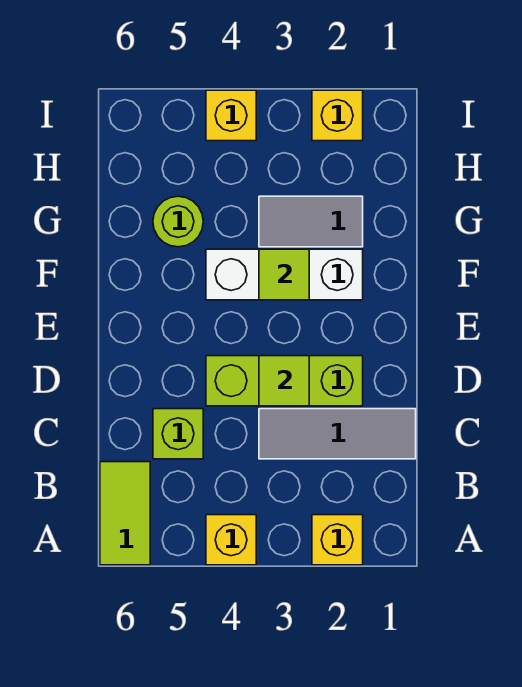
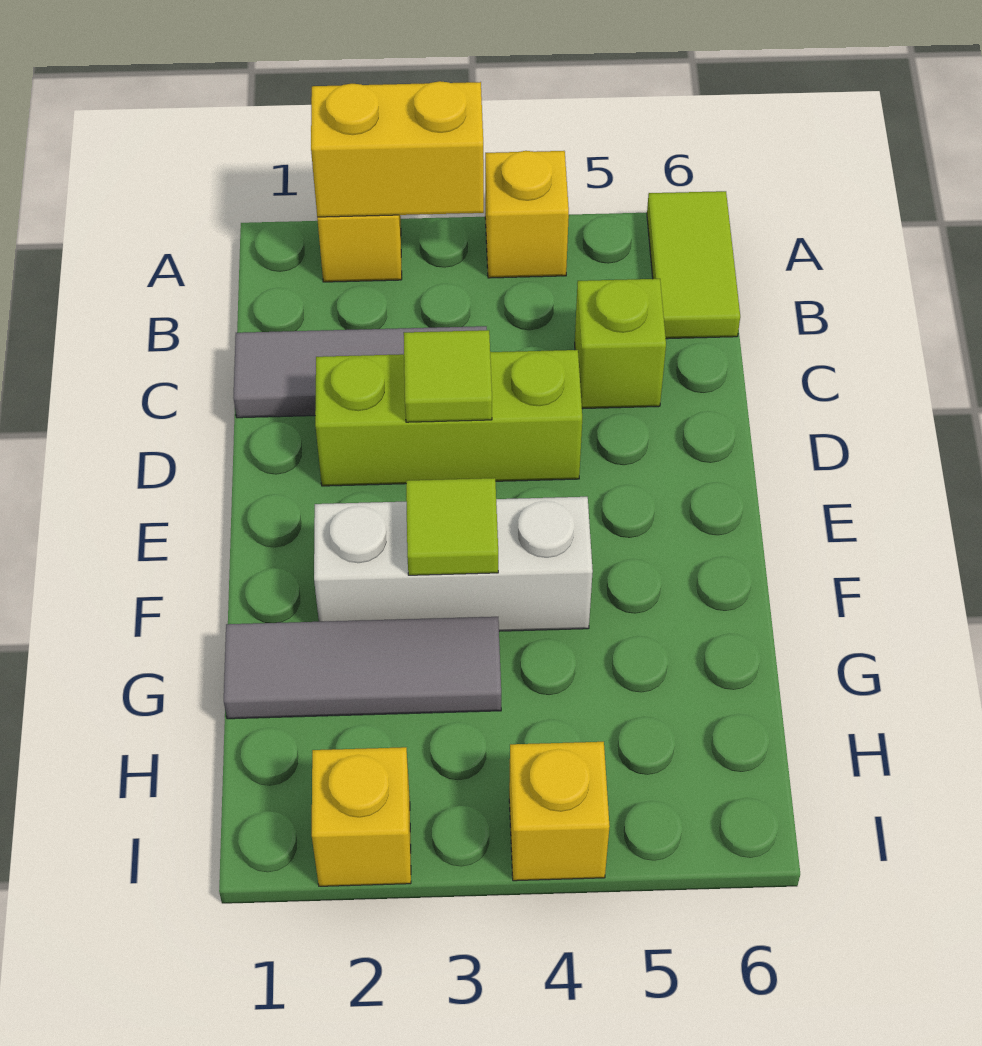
none -> yellow brick A2:A3 level 2
grey tile G2:G3 level 1 -> grey tile G1:G3 level 1
lime round brick G5 level 1 -> none

